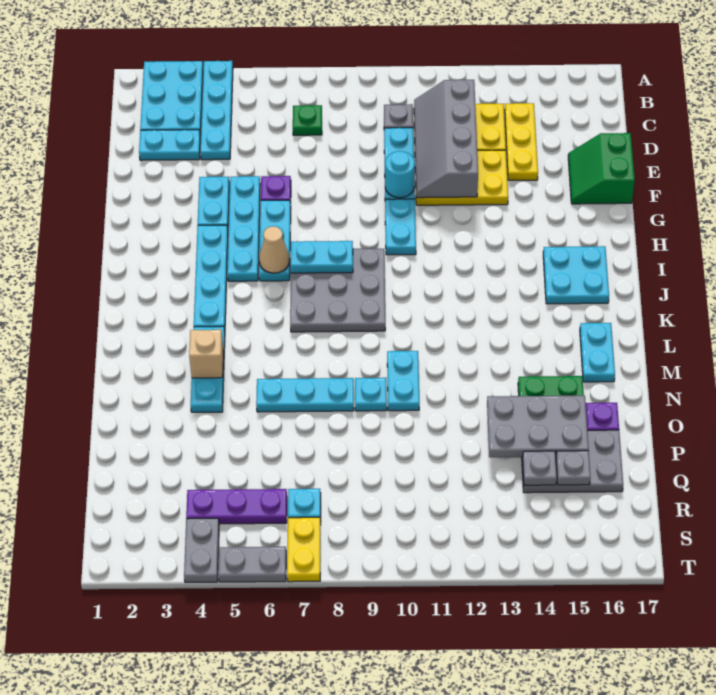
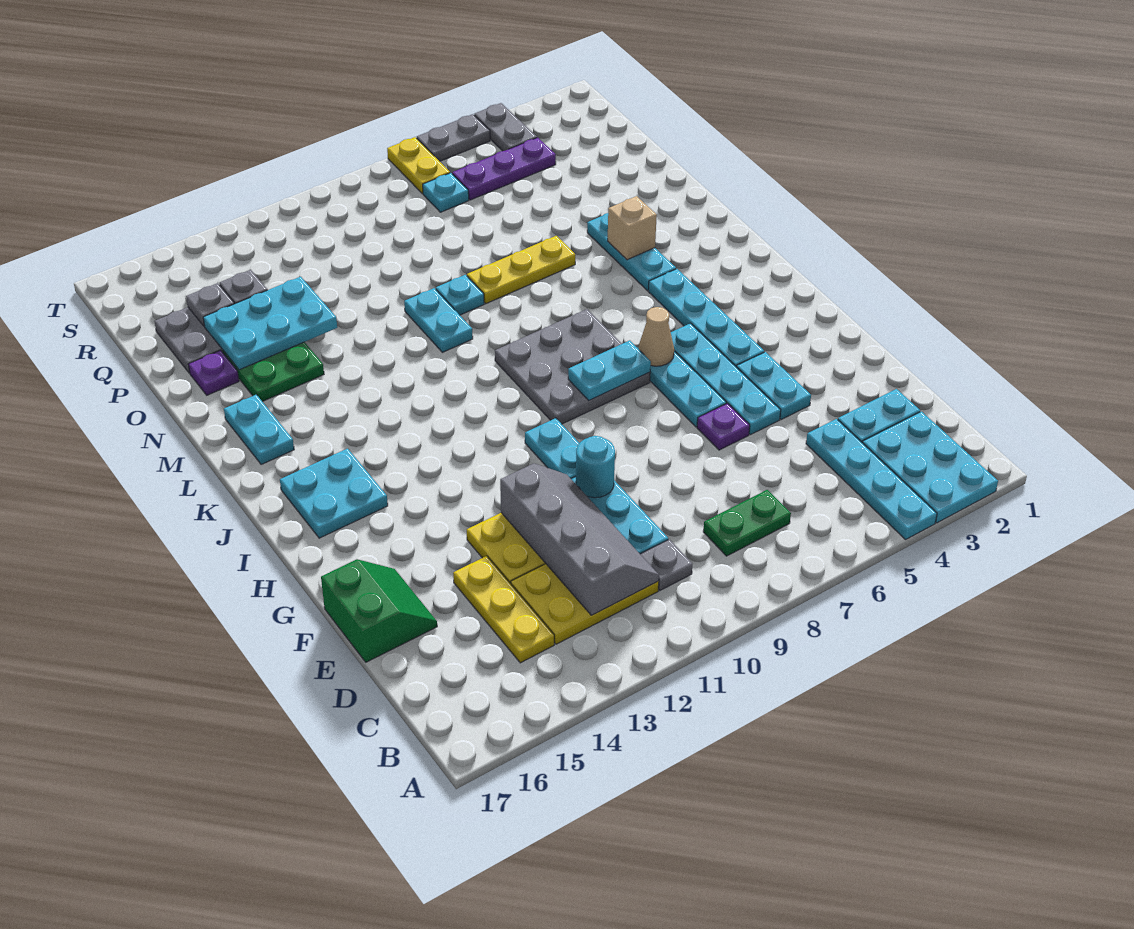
green plate C7 level 1 -> green plate C7:C8 level 1
cyan plate N6:N8 level 1 -> yellow plate N6:N8 level 1
grey plate O13:P15 level 2 -> cyan plate O13:P15 level 2

